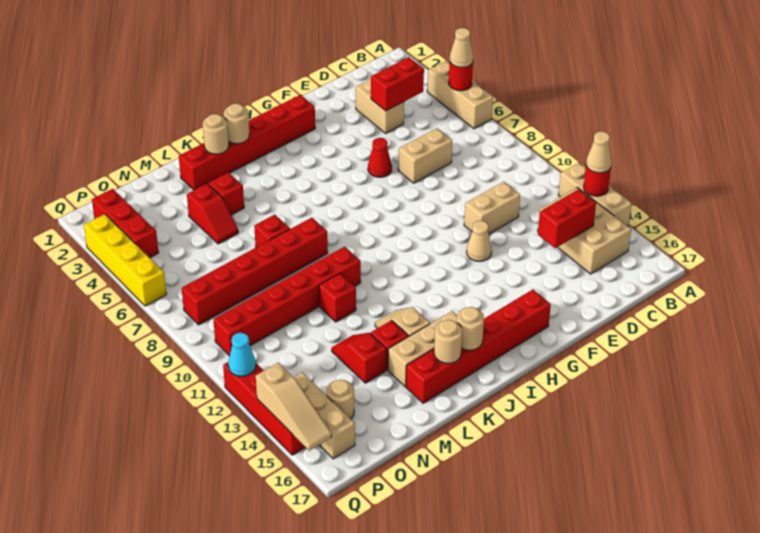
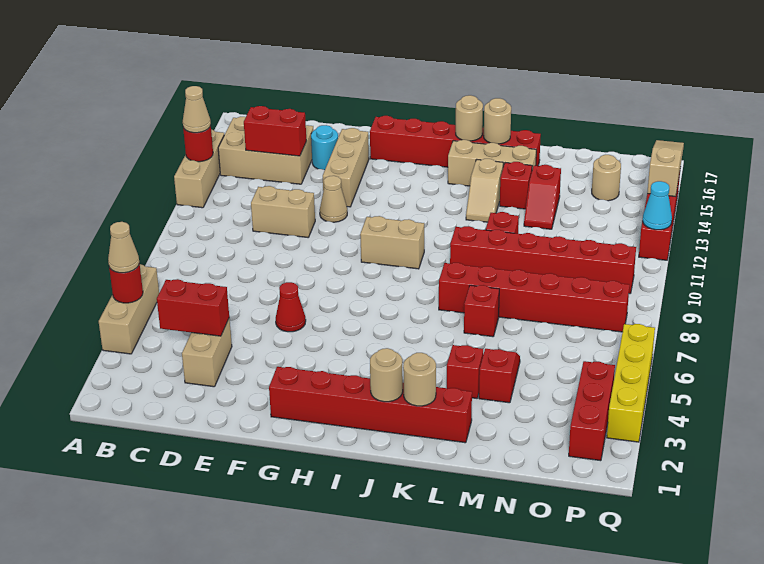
tan brick B13:C15 level 1 -> tan brick B14:D15 level 1
tan brick D7:E7 level 1 -> tan brick H10:I10 level 1
none -> cyan round brick E15 level 1
tan brick P14:P16 level 1 -> tan brick F13:F15 level 1

